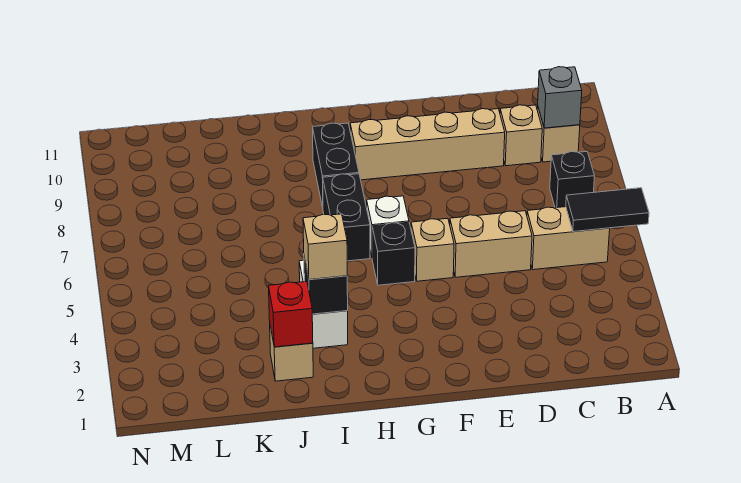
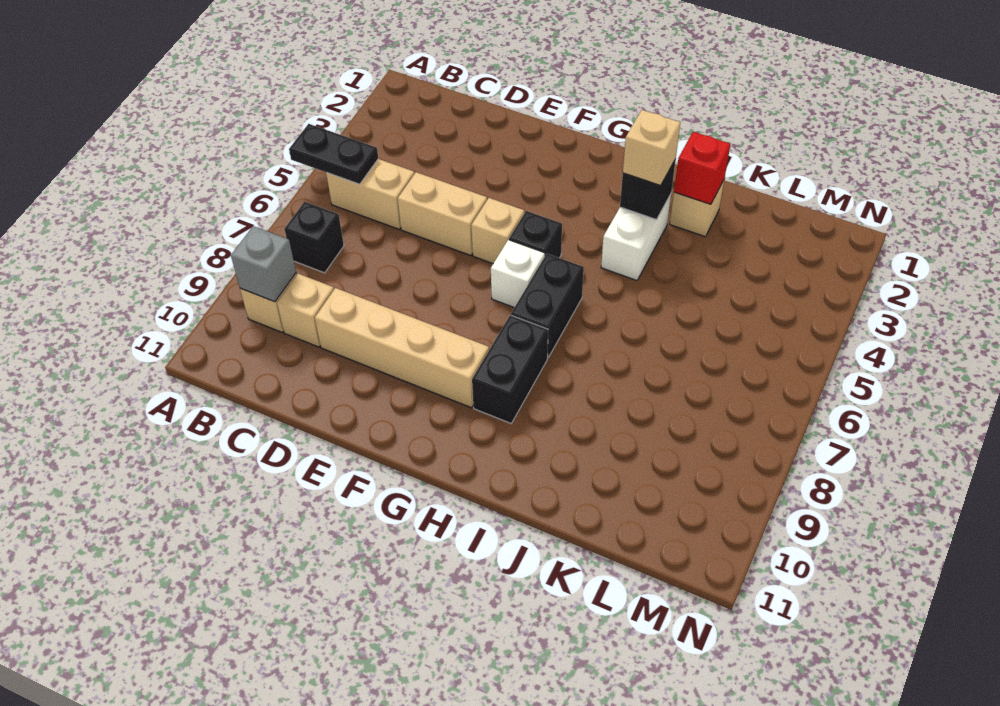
black tile A5:B5 level 2 -> black plate A5:B5 level 2

